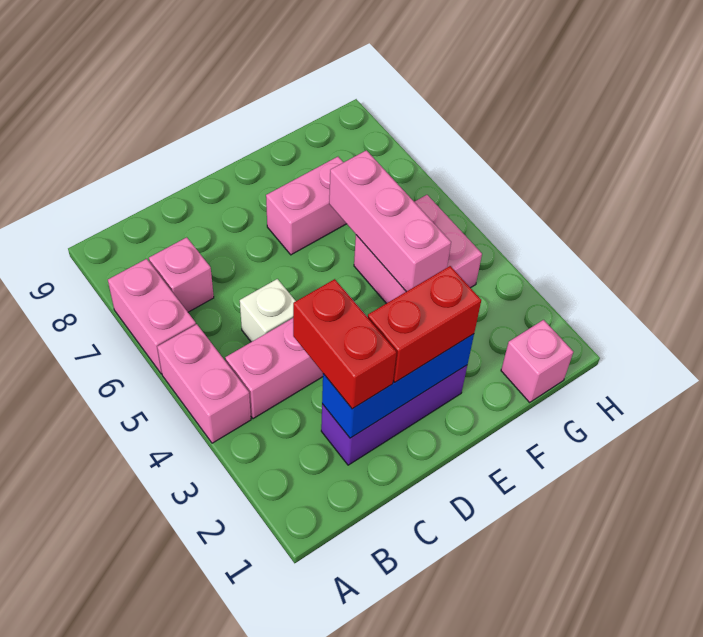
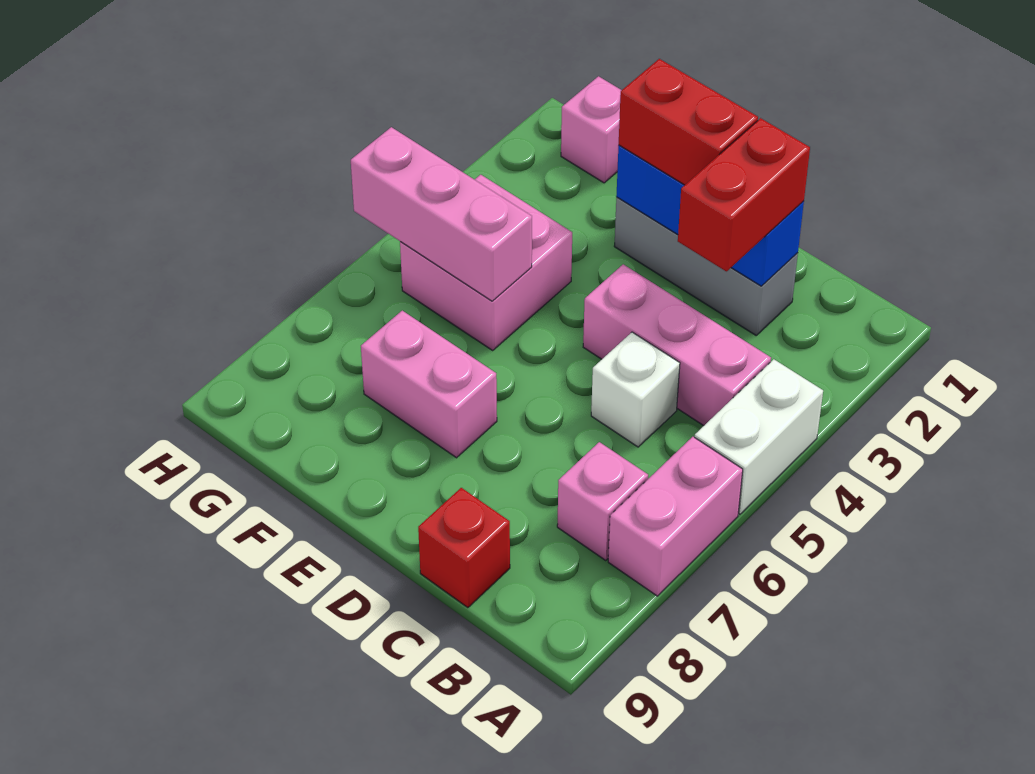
pink brick A4:A5 level 1 -> white brick A4:A5 level 1
purple brick C2:E2 level 1 -> grey brick C2:E2 level 1
none -> red brick C9 level 1
pink brick F4:F6 level 2 -> pink brick F5:H5 level 2

